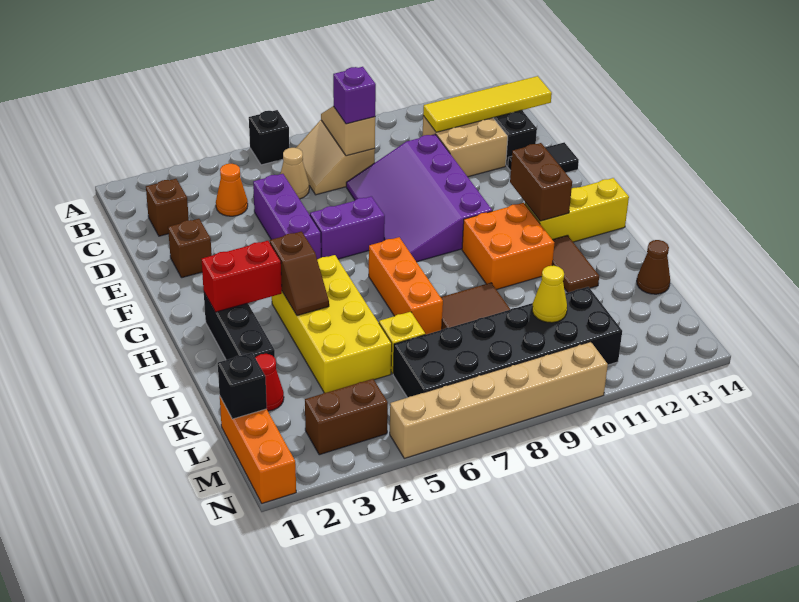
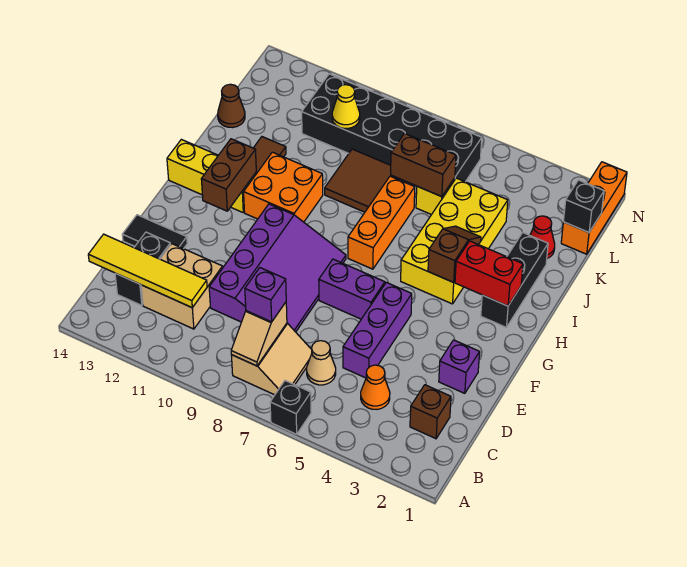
brown brick E2 level 1 -> purple brick E2 level 1
brown brick M3:M4 level 1 -> brown brick K6:K7 level 2
tan brick N5:N10 level 1 -> none

